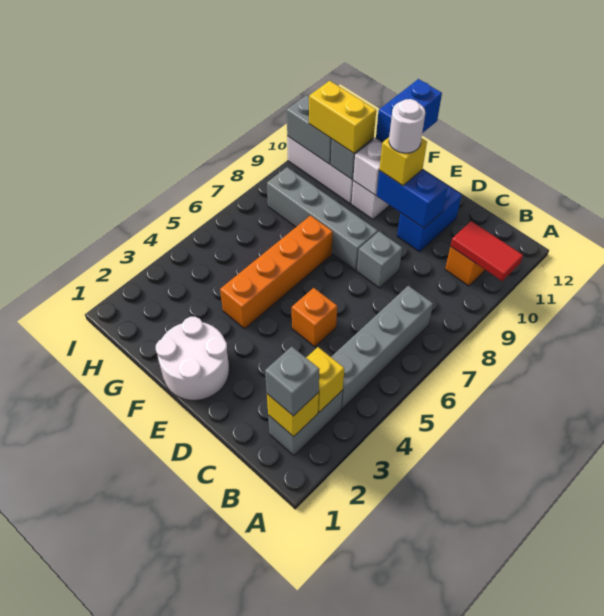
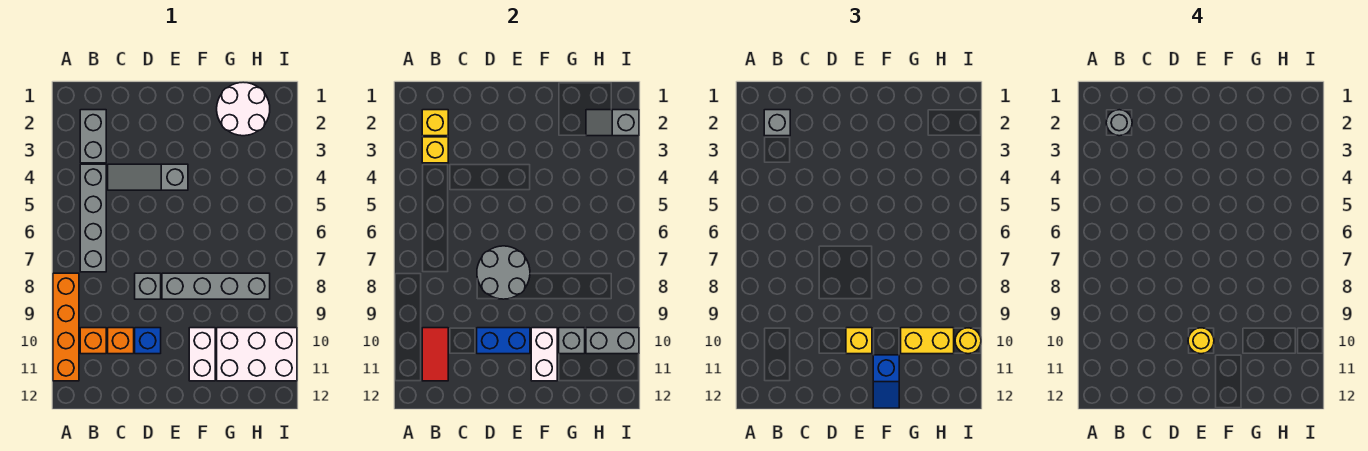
red tile A10:B10 level 2 -> red tile B10:B11 level 2
none -> grey round brick B2 level 4
none -> grey slope C4:E4 level 1 top E
orange brick D5 level 1 -> orange brick C10 level 1
none -> grey round brick D7:E8 level 2
blue brick D10:D11 level 1 -> blue brick D10 level 1
white round brick E1:F2 level 1 -> white round brick G1:H2 level 1
white round brick E10 level 4 -> yellow round brick E10 level 4
orange brick F4:F7 level 1 -> orange brick A8:A11 level 1
blue brick F11:F12 level 3 -> blue slope F11:F12 level 3 top 11
none -> grey slope H2:I2 level 2 top I
none -> yellow round brick I10 level 3

